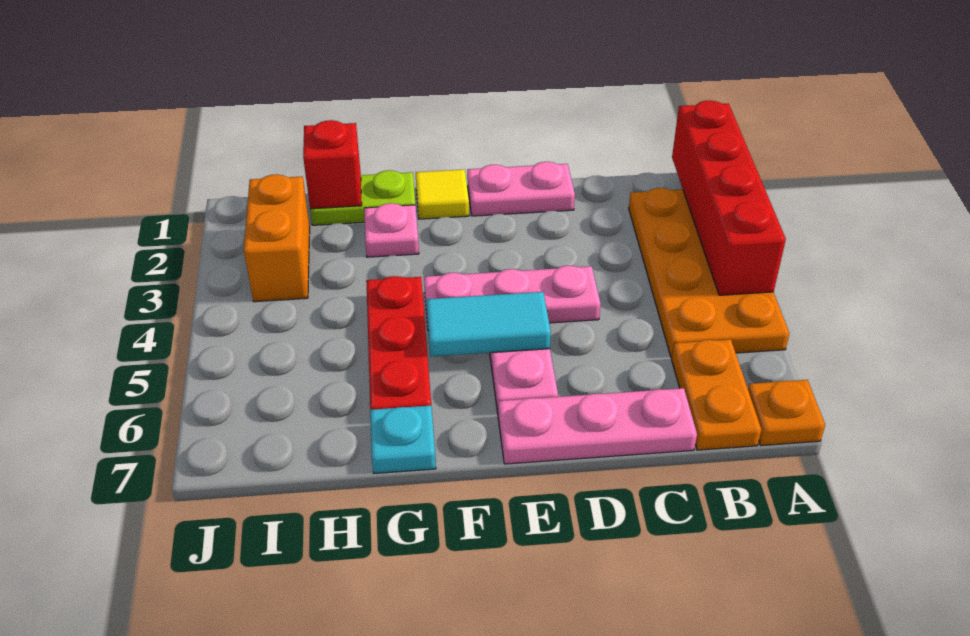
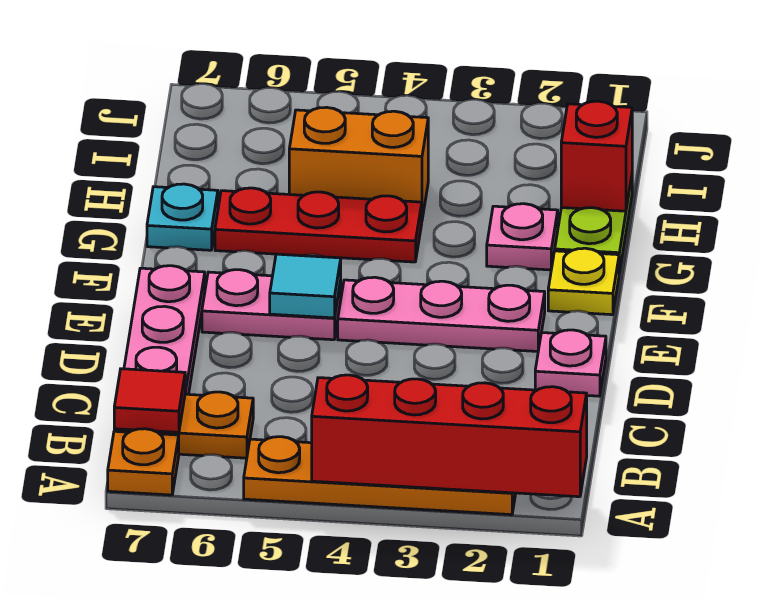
orange plate A2:B5 level 1 -> orange plate A2:A5 level 1
none -> red tile B7 level 2
pink plate D1:E1 level 1 -> pink plate D1 level 1
pink plate D4:F4 level 1 -> pink plate E2:E4 level 1
cyan tile E5:F5 level 2 -> cyan tile E5 level 2
yellow tile F1 level 1 -> yellow plate F1 level 1
orange brick I2:I3 level 1 -> orange brick H4:H5 level 1

